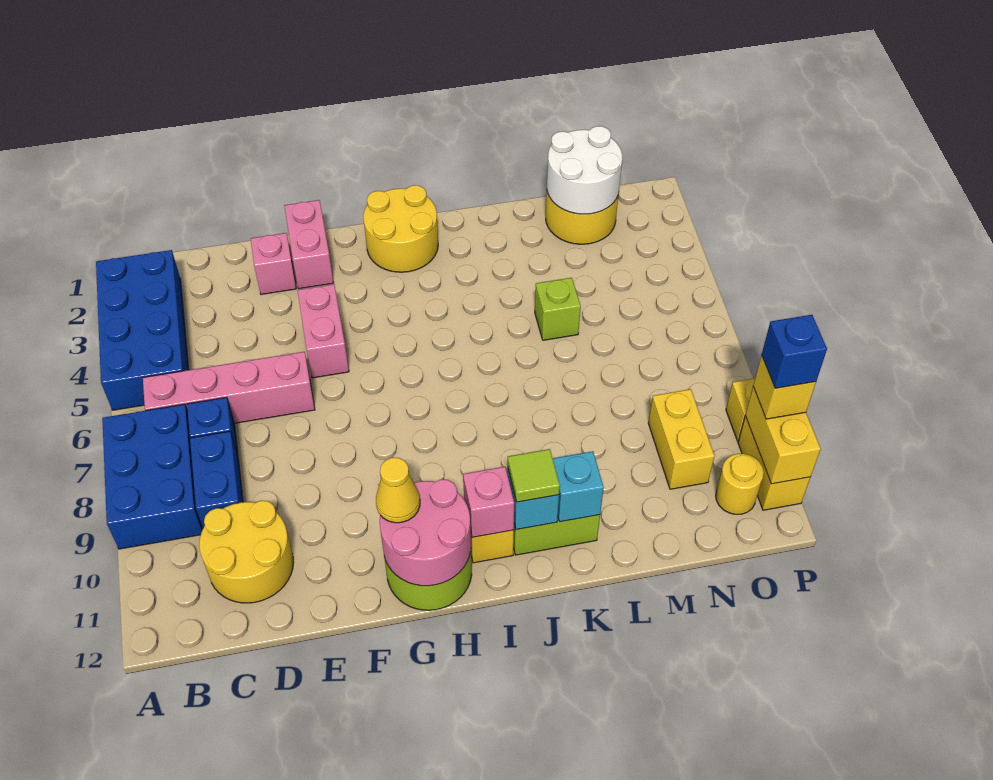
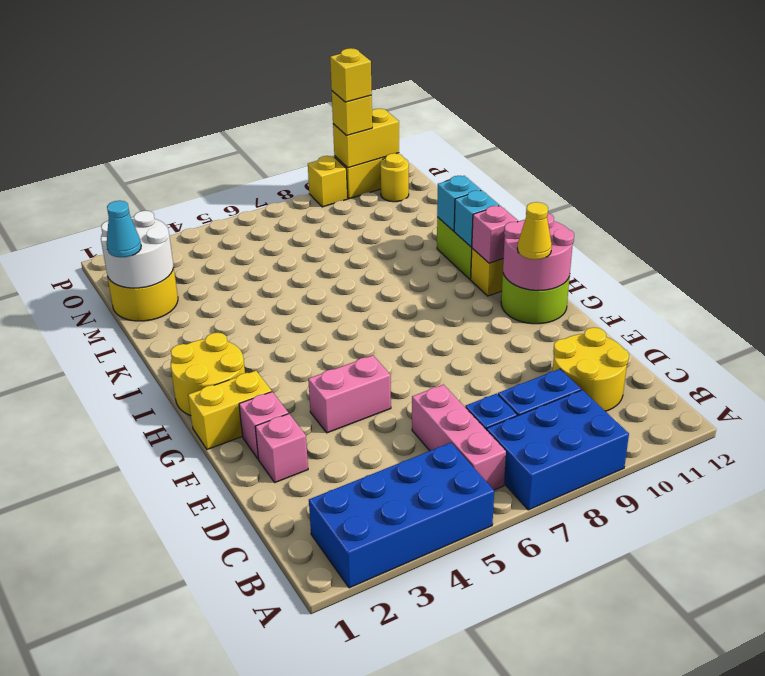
pink brick B6:E6 level 1 -> pink brick B6:D6 level 1
pink brick F1:F2 level 1 -> pink brick F2 level 1
lime tile J11 level 3 -> none
lime brick L5 level 1 -> none
none -> cyan cone M1 level 3
yellow brick N9:N10 level 1 -> yellow brick G1:G2 level 1
blue brick P10 level 4 -> yellow brick P10 level 4

